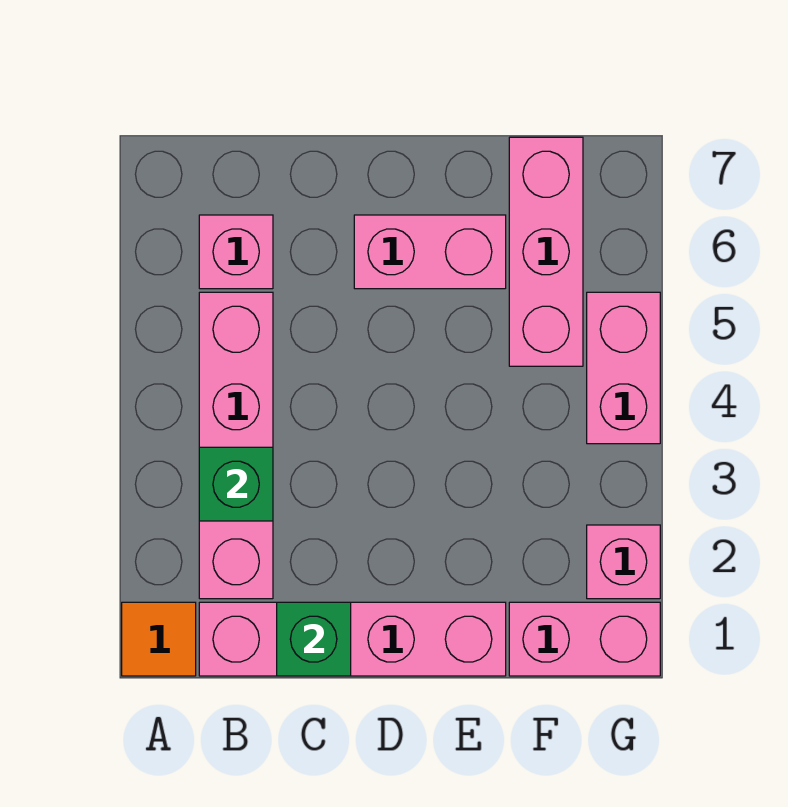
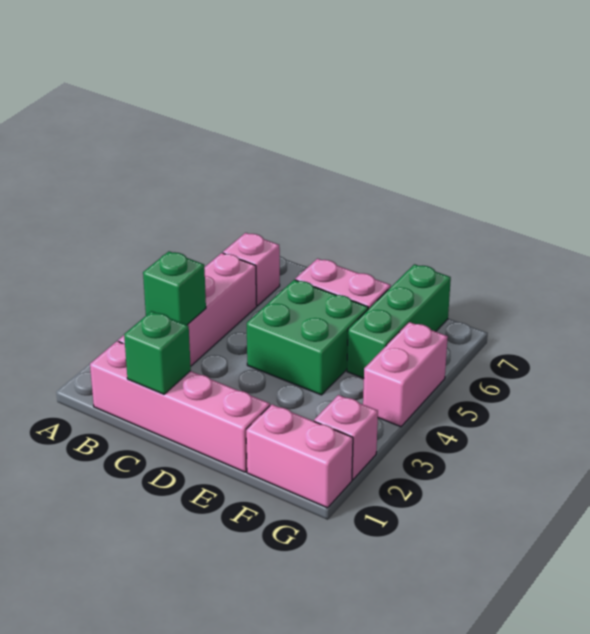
orange tile A1 level 1 -> none
none -> green brick D4:E5 level 1
pink brick F5:F7 level 1 -> green brick F5:F7 level 1

